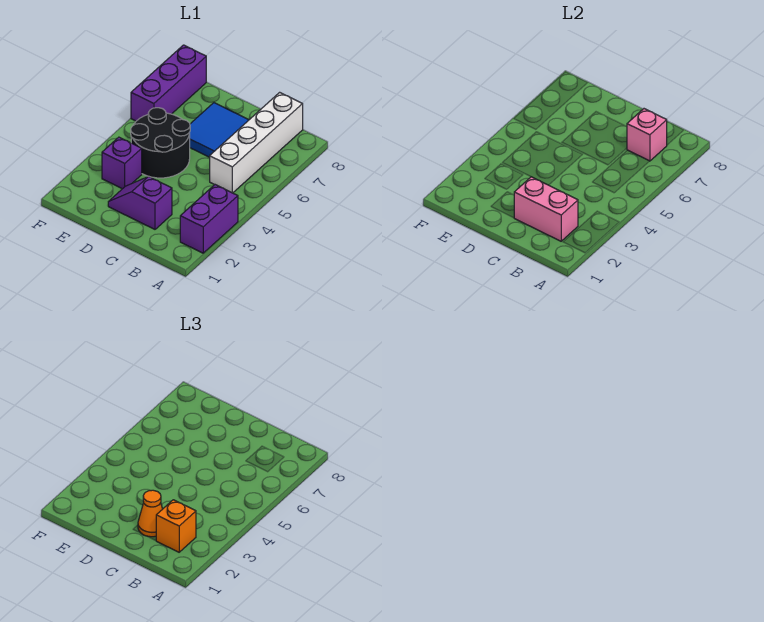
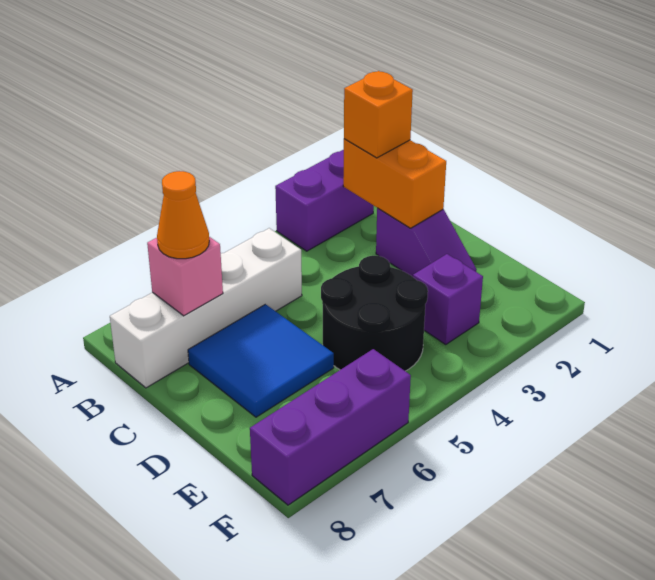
pink brick B2:C2 level 2 -> orange brick B2:C2 level 2
orange cone C2 level 3 -> orange cone B7 level 3

